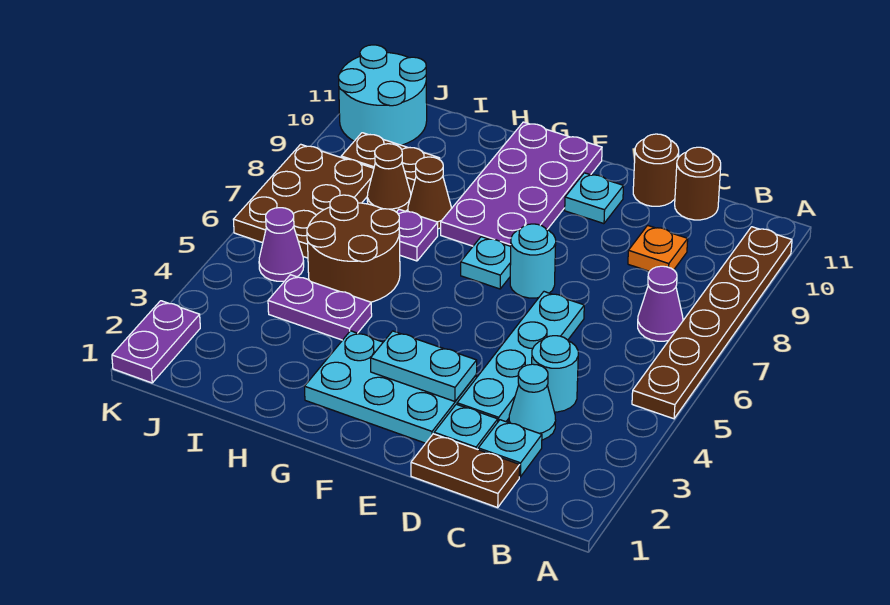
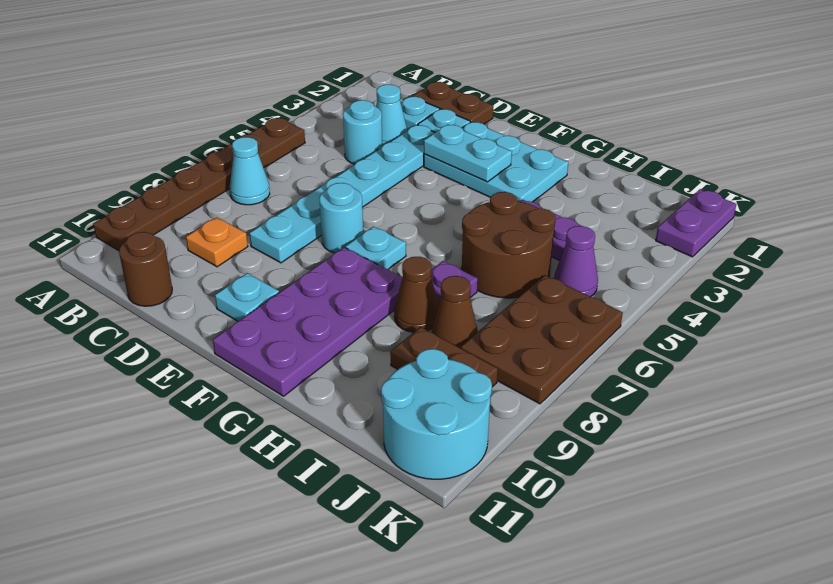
purple cone B7 level 1 -> cyan cone B7 level 1
cyan plate D3:D6 level 1 -> cyan plate D3:D8 level 1
brown round brick D11 level 1 -> none

